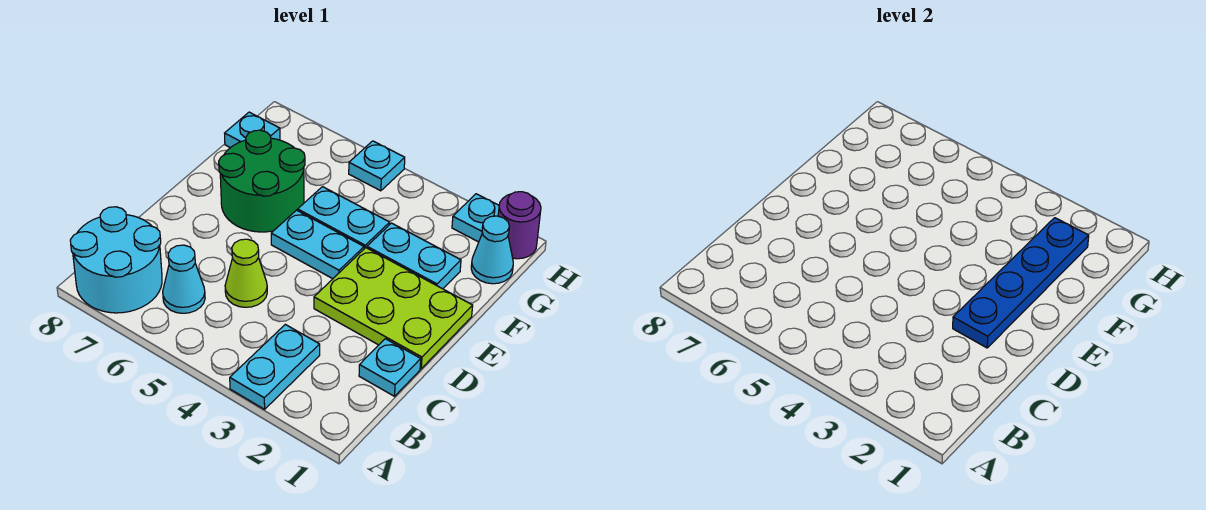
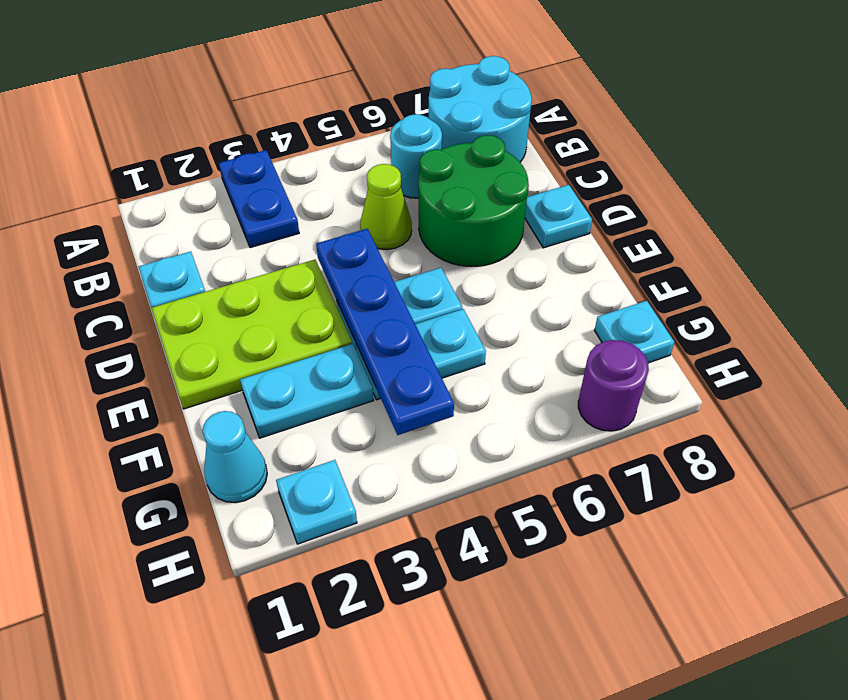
cyan plate A3:B3 level 1 -> blue plate A3:B3 level 1
cyan cone B6 level 1 -> cyan round brick B6 level 1
blue plate D2:G2 level 2 -> blue plate D4:G4 level 2
green round brick E6:F7 level 1 -> green round brick C6:D7 level 1
purple round brick H1 level 1 -> purple round brick H7 level 1
cyan plate H5 level 1 -> cyan plate D8 level 1

